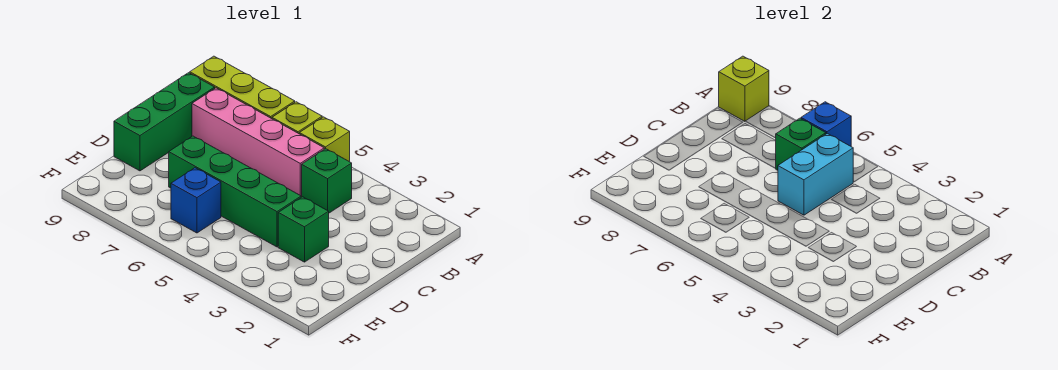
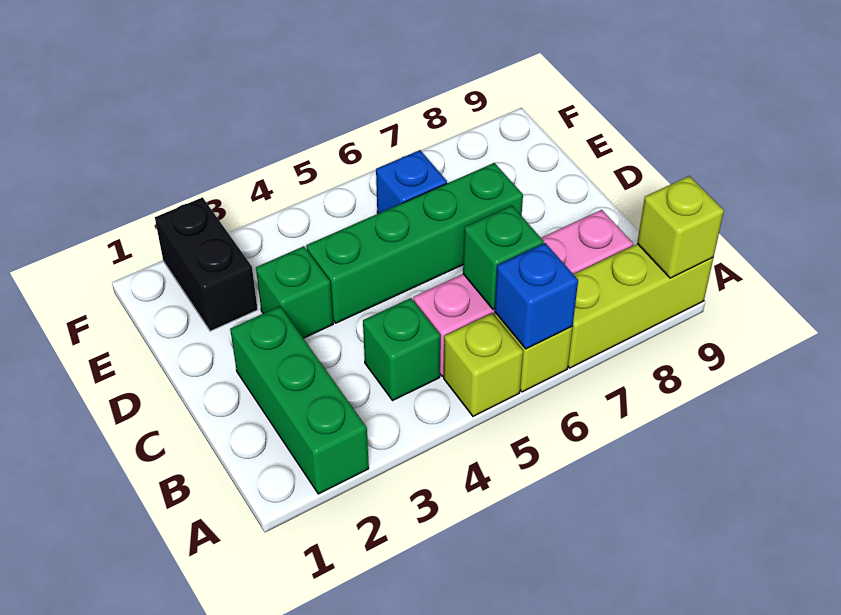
cyan brick B5:C5 level 2 -> none
green brick B9:D9 level 1 -> green brick A2:C2 level 1
none -> black brick E2:F2 level 1

